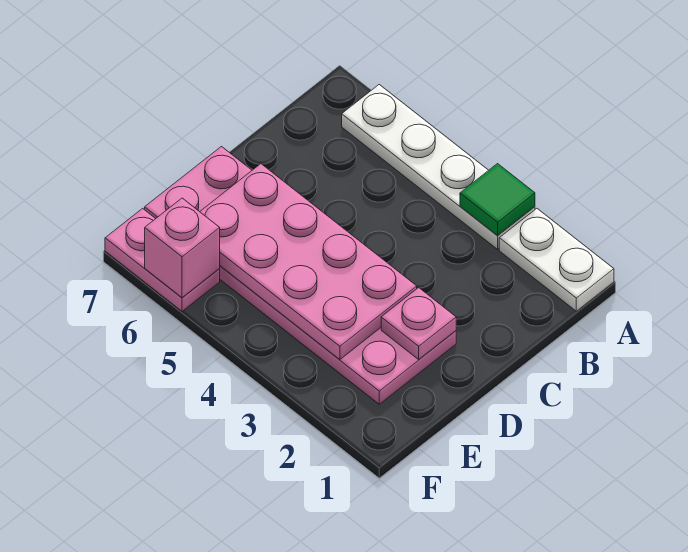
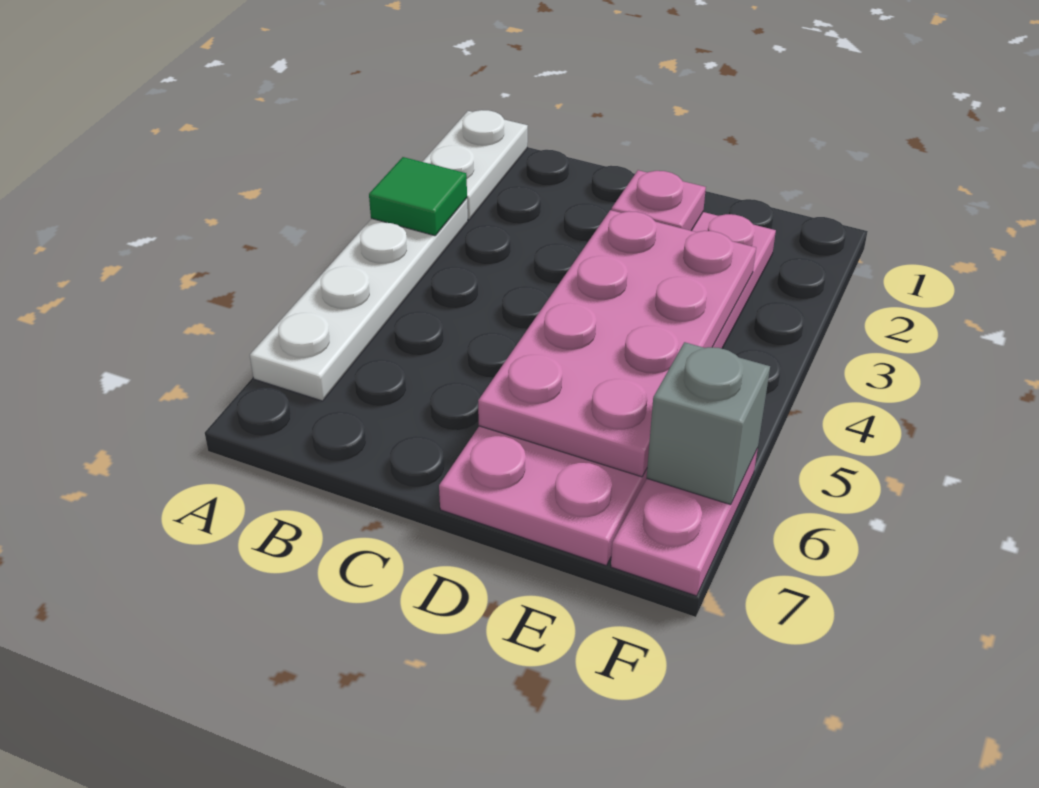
pink brick F6 level 2 -> grey brick F6 level 2

